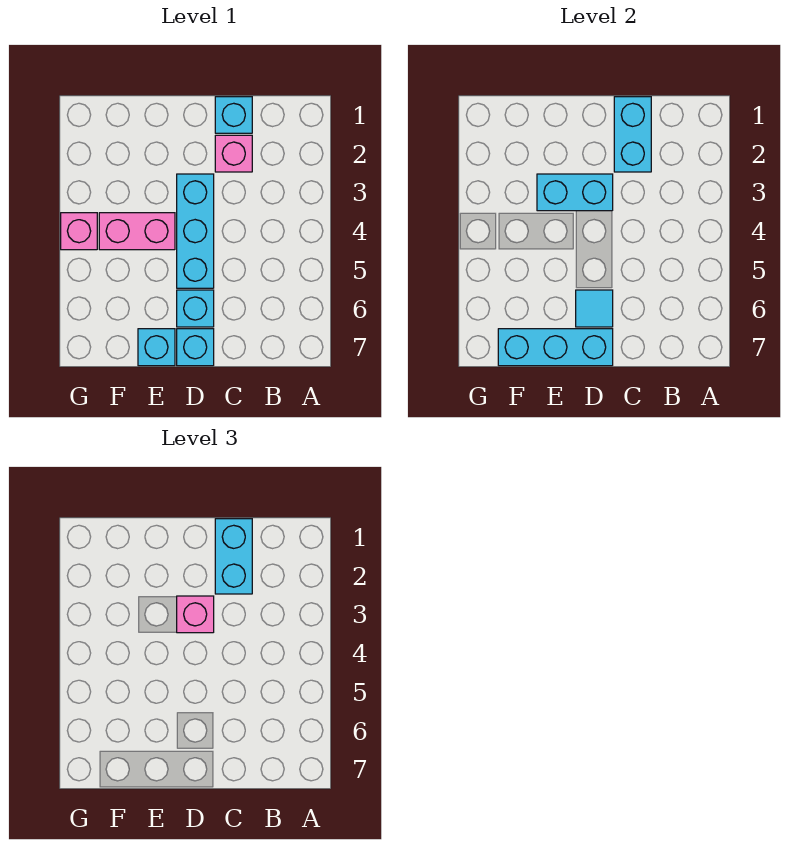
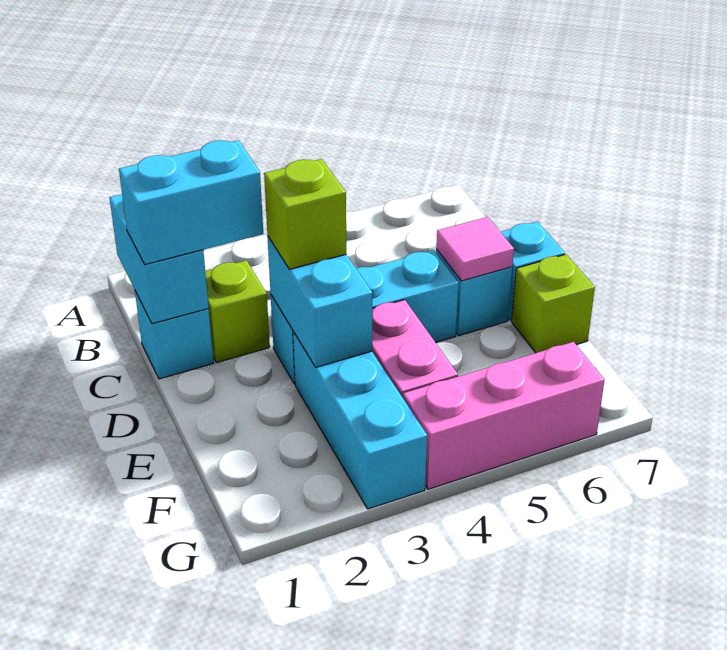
cyan brick C1:C2 level 2 -> cyan brick B1:C1 level 2
pink brick C2 level 1 -> lime brick C2 level 1
pink brick D3 level 3 -> lime brick D3 level 3
cyan tile D6 level 2 -> pink tile D6 level 2
cyan brick D7:F7 level 2 -> cyan brick E3:G3 level 1
cyan brick E7 level 1 -> lime brick E7 level 1
pink brick G4 level 1 -> pink brick G4:G6 level 1

